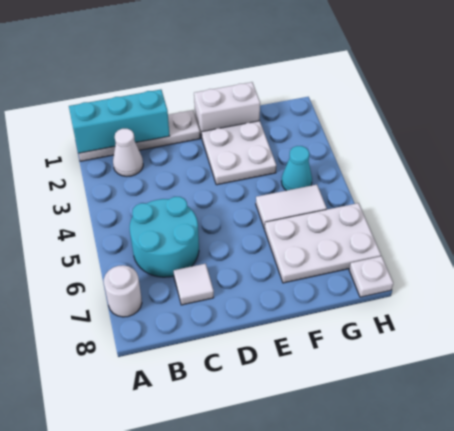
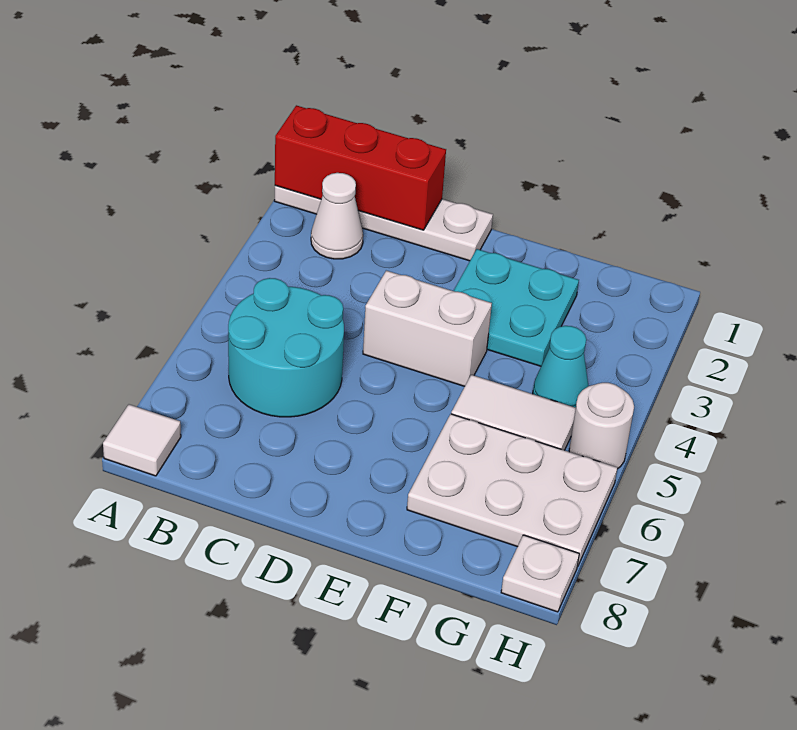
cyan brick A1:C1 level 2 -> red brick A1:C1 level 2
white round brick A7 level 1 -> white round brick H5 level 1
white tile C7 level 1 -> white tile A8 level 1
white brick E1:F1 level 1 -> white brick D4:E4 level 1
white plate E2:F3 level 1 -> cyan plate E2:F3 level 1

